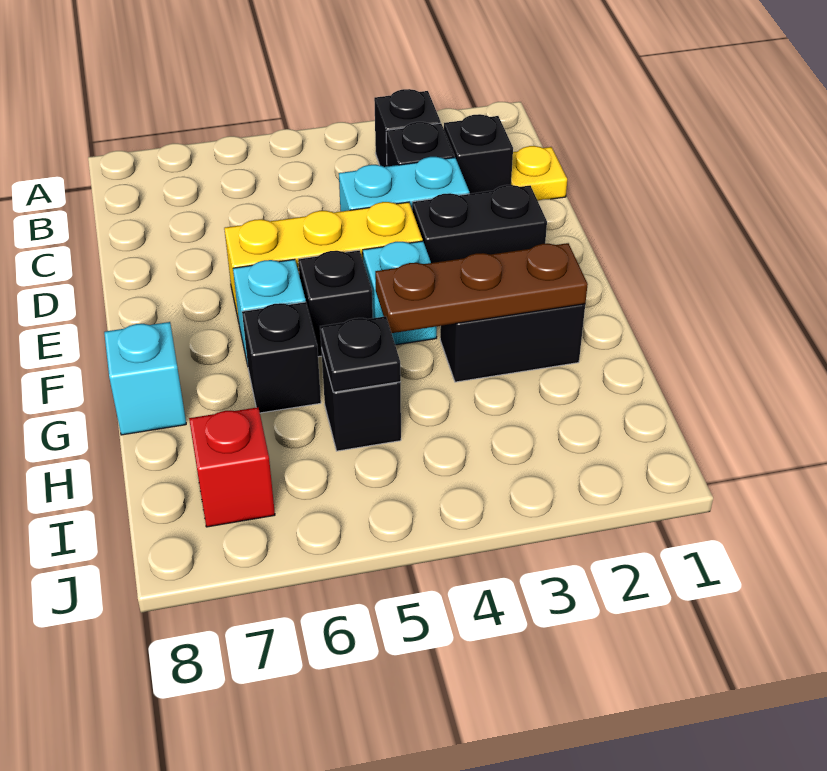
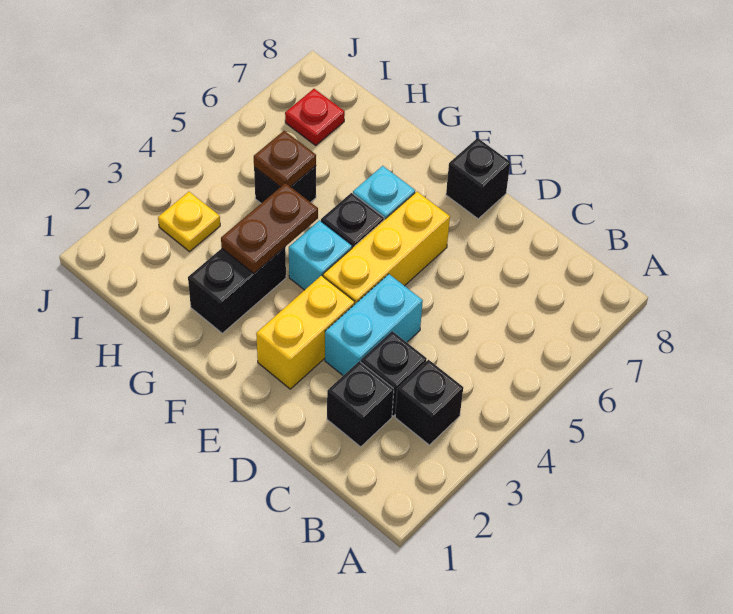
yellow plate C1 level 1 -> yellow plate I3 level 1
black brick E2:E3 level 1 -> yellow brick E2:E3 level 1
brown plate G2:G4 level 2 -> brown plate G3:G4 level 2
black brick G6 level 1 -> black brick E8 level 1
cyan brick G8 level 1 -> none
black plate H5 level 2 -> brown plate H5 level 2
red brick I7 level 1 -> red plate I7 level 1

